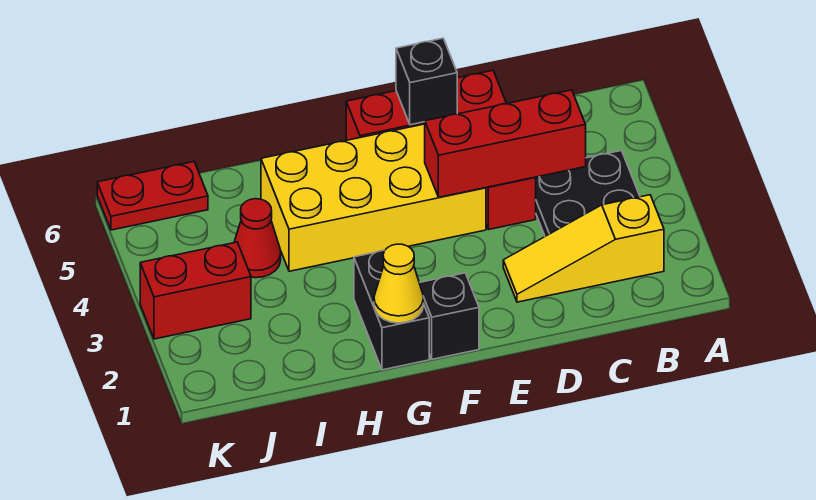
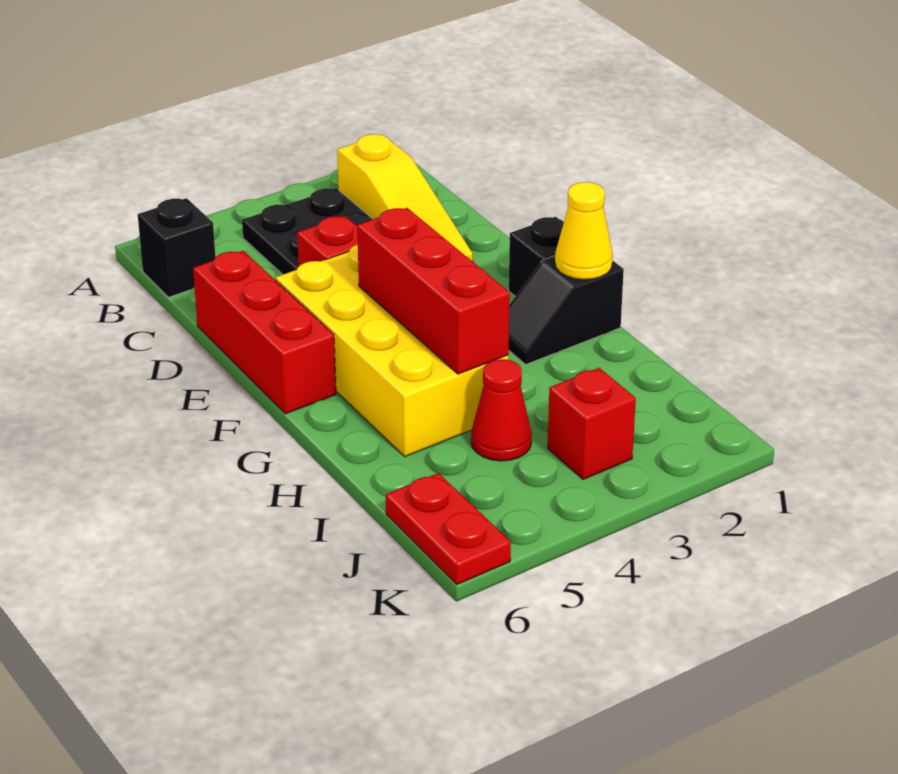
red brick C4:E4 level 2 -> red brick F4:H4 level 2
black brick E6 level 2 -> black brick B6 level 1
black brick G1:G2 level 1 -> black slope G1:G2 level 1 top 1
red brick J3:K3 level 1 -> red brick J3 level 1

